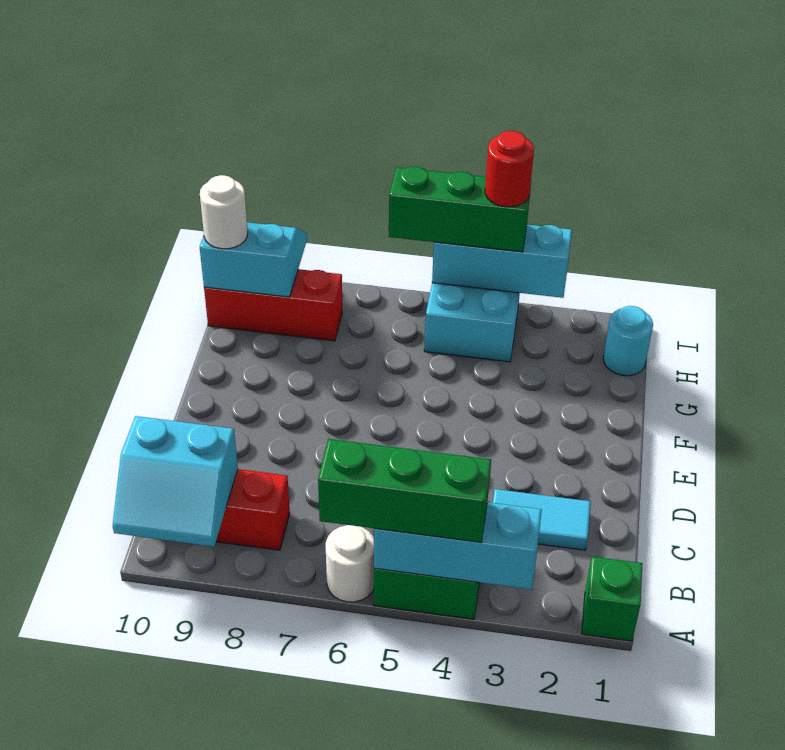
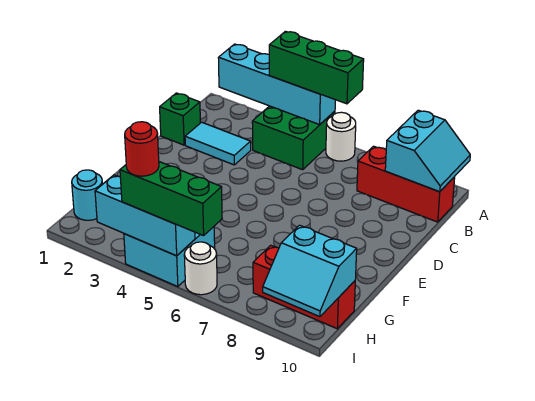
green brick A1 level 1 -> green brick C1 level 1
cyan brick A3:A5 level 2 -> cyan brick A2:A5 level 2
cyan slope A9:B10 level 2 top B -> cyan slope A9:B10 level 2 top 9
white round brick H10 level 3 -> white round brick I6 level 1

